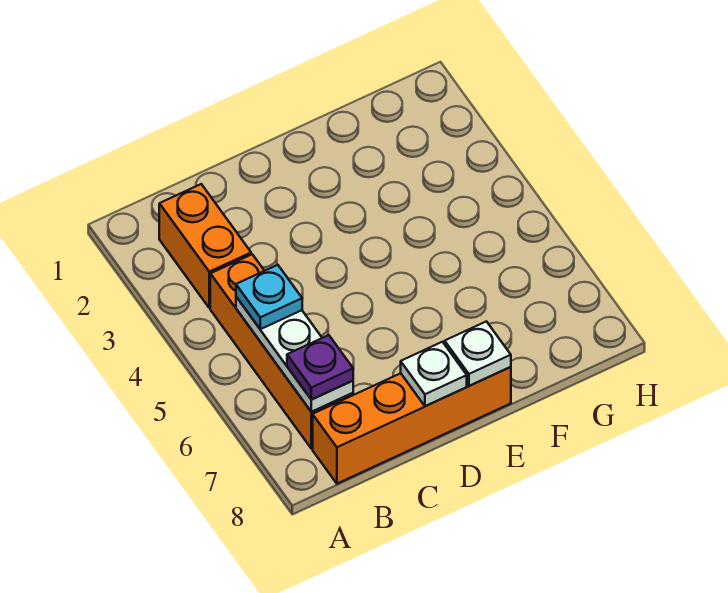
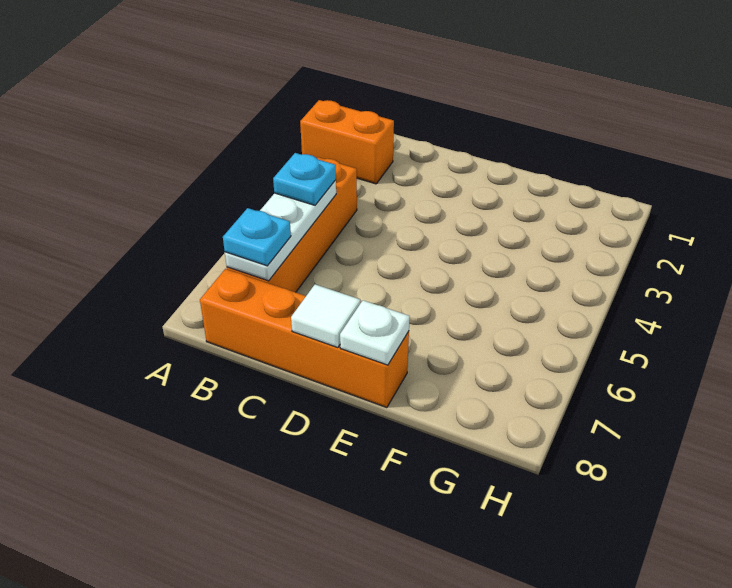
orange brick B2:B3 level 1 -> orange brick A2:B2 level 1
purple plate B7 level 3 -> cyan plate B7 level 3
white plate D8 level 2 -> white tile D8 level 2

